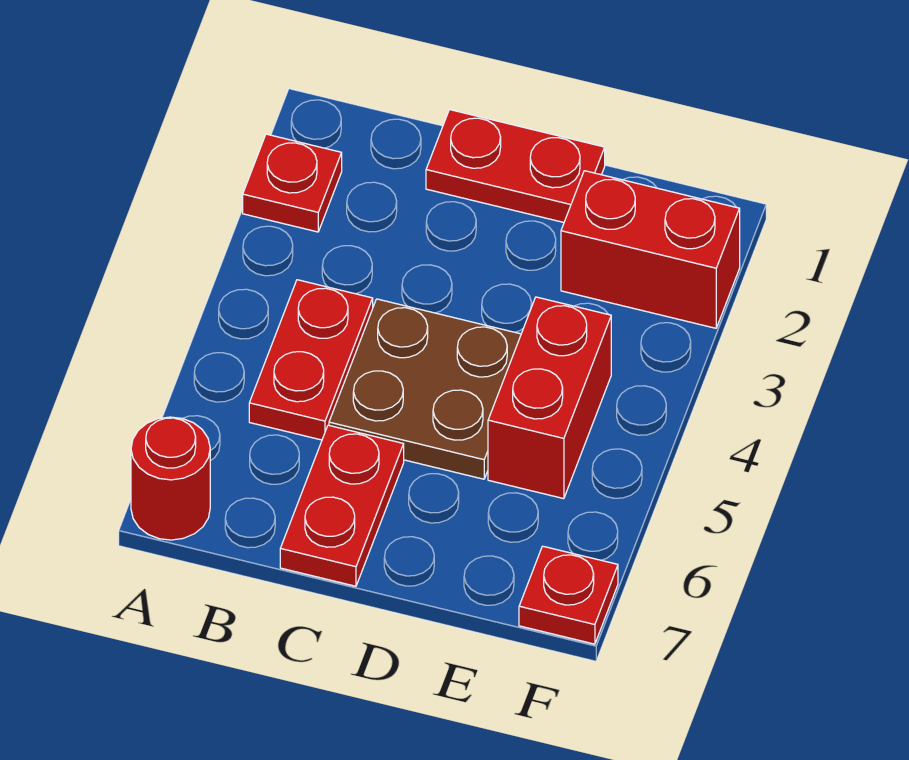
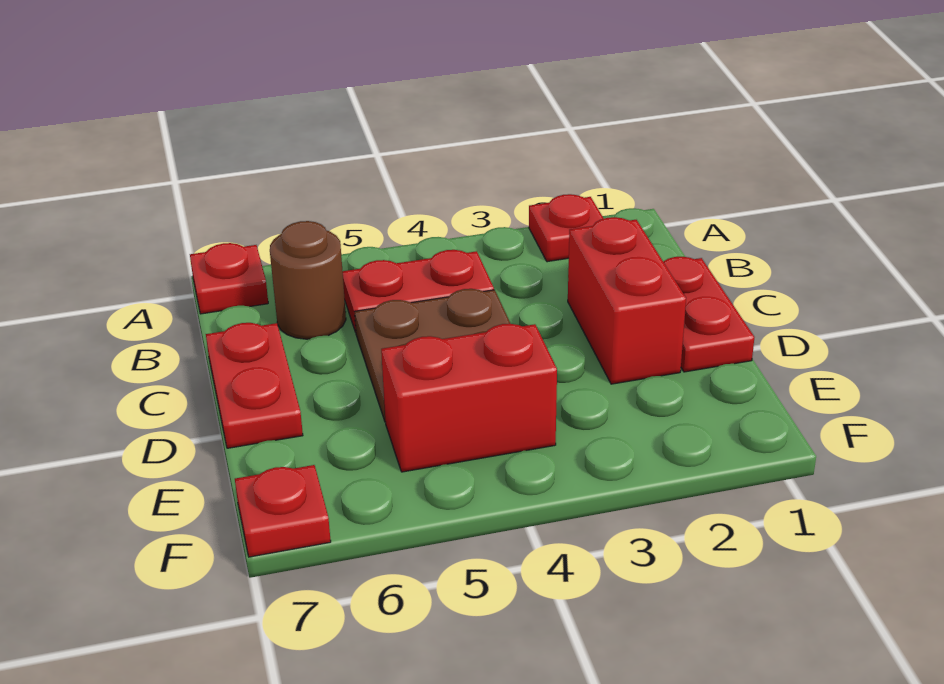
red round brick A7 level 1 -> red plate A7 level 1
none -> brown round brick B6 level 1
red plate C6:C7 level 1 -> red plate C7:D7 level 1
red brick E2:F2 level 1 -> red brick C2:D2 level 1

